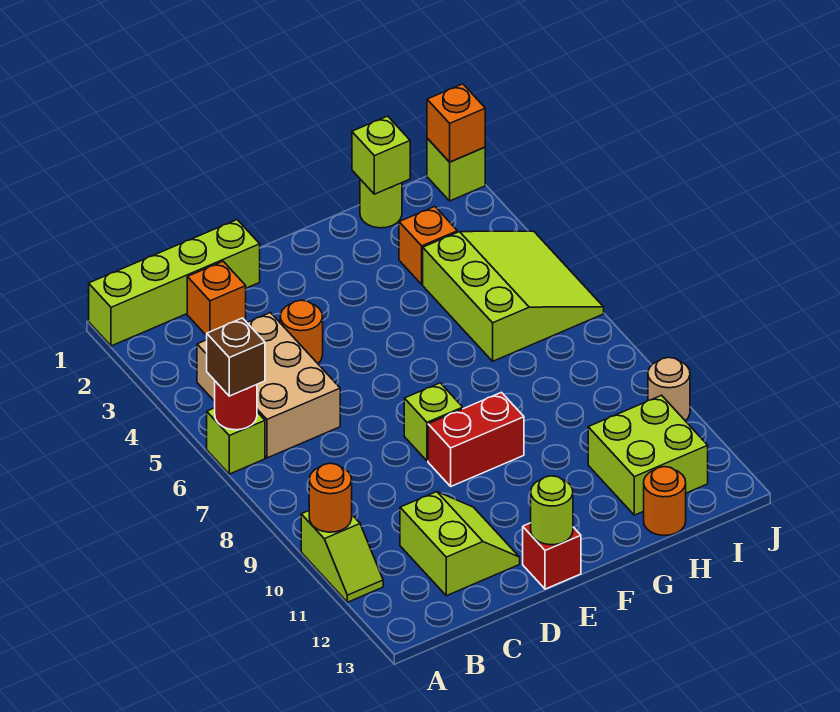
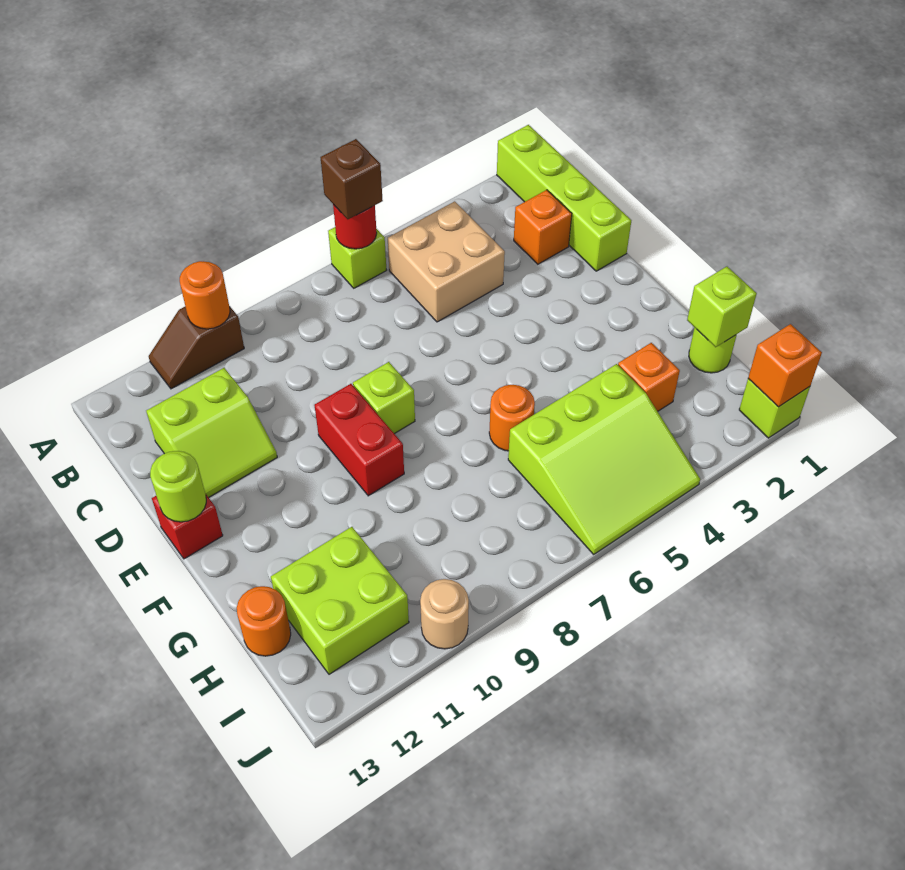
lime slope A10:A11 level 1 top 10 -> brown slope A10:A11 level 1 top 10
tan brick B4:C6 level 1 -> tan brick B4:C5 level 1
orange round brick D4 level 1 -> orange round brick G6 level 1

